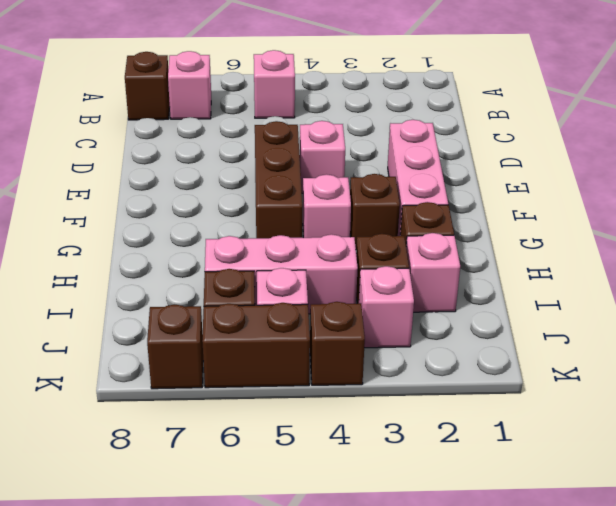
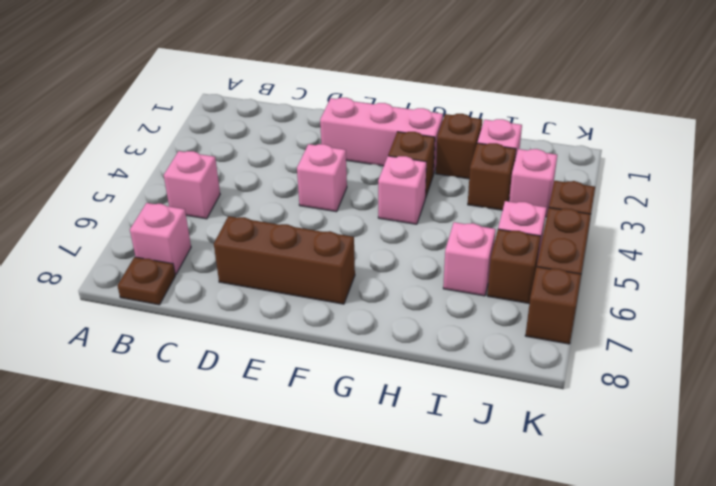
brown brick B8 level 1 -> brown plate B8 level 1
brown brick E5:G5 level 1 -> brown brick D7:F7 level 1
pink brick I4:I6 level 1 -> pink brick I6 level 1

